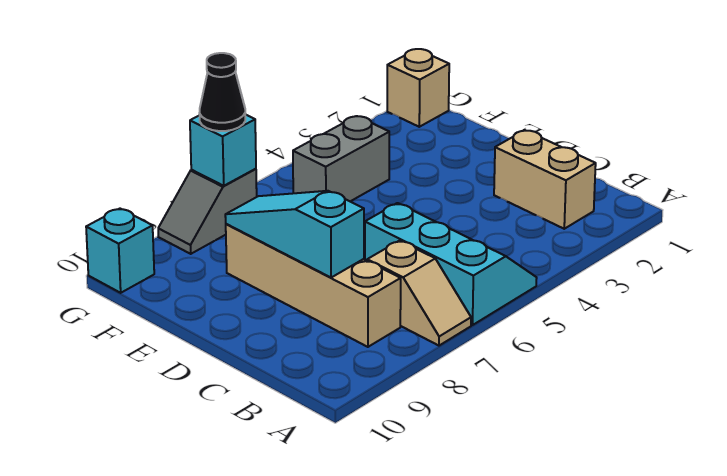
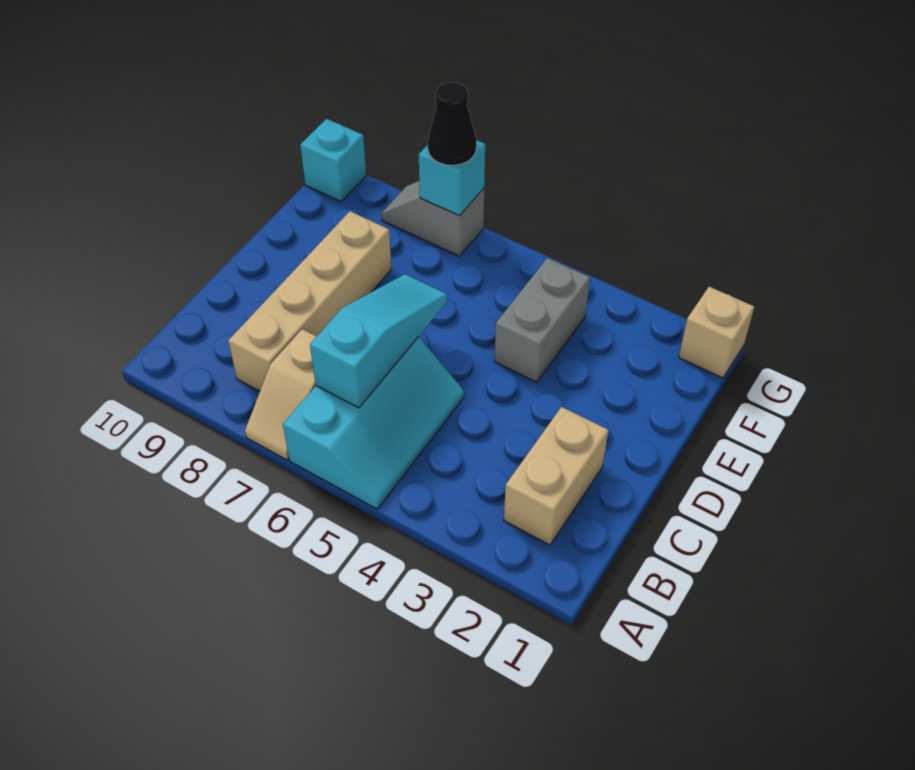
cyan slope C8:E8 level 2 top C -> cyan slope B6:D6 level 2 top B
grey brick F4:F5 level 1 -> grey brick E4:F4 level 1

